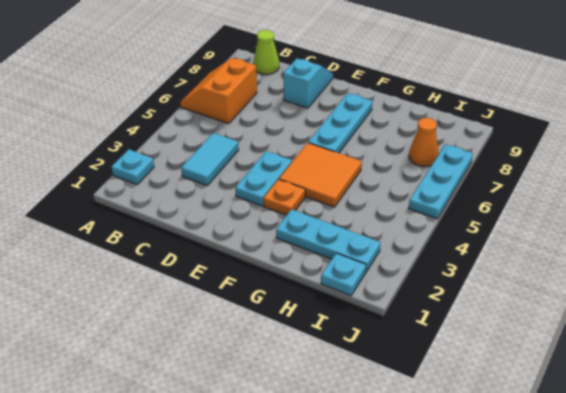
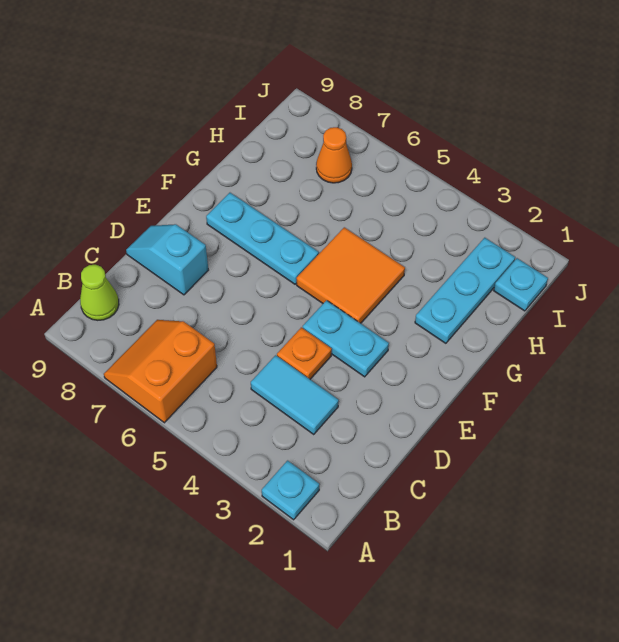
orange slope A6:B7 level 1 top B -> orange slope A6:B7 level 1 top 6
orange plate F3 level 1 -> orange plate D4 level 1
cyan plate J5:J7 level 1 -> none

